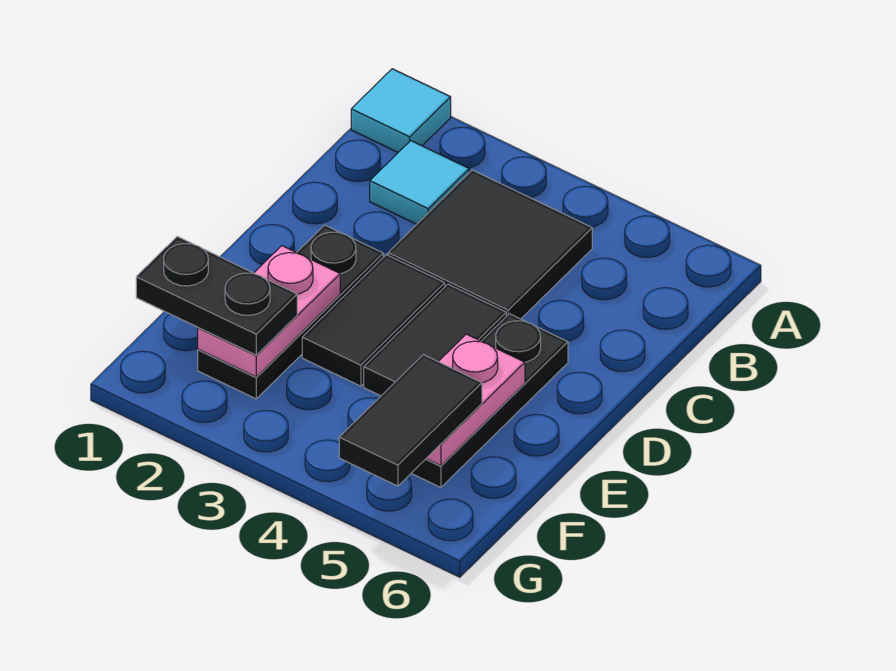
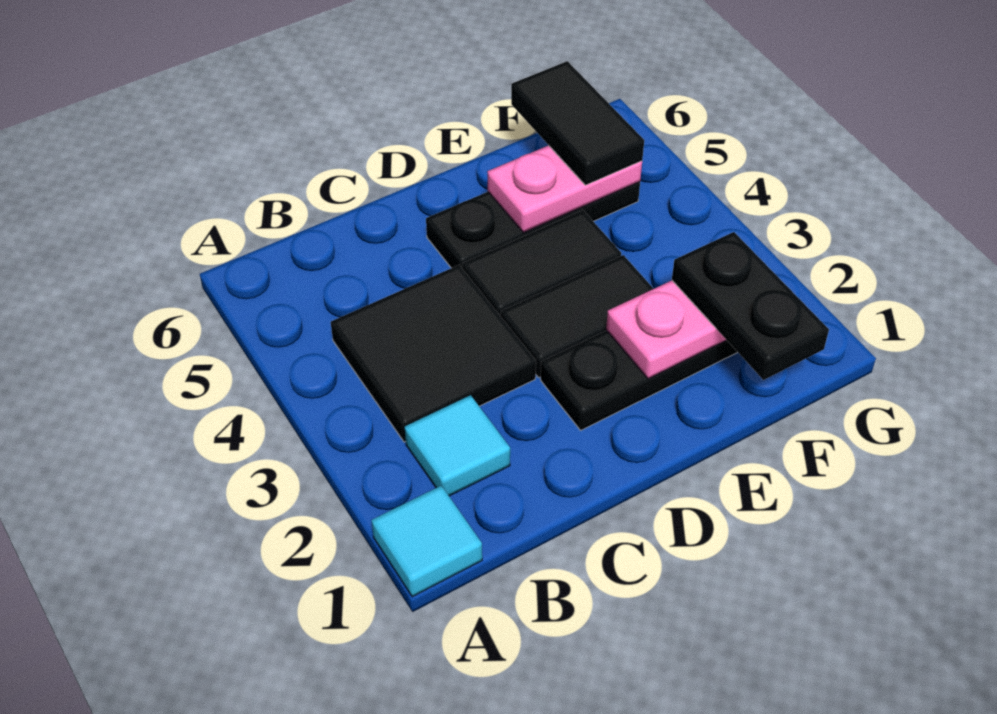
black tile F5:G5 level 3 -> black tile F5:F6 level 3

